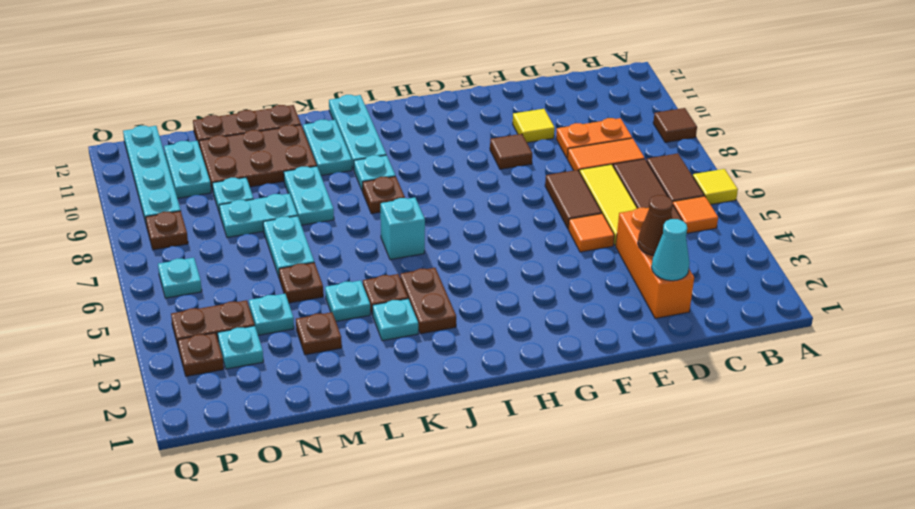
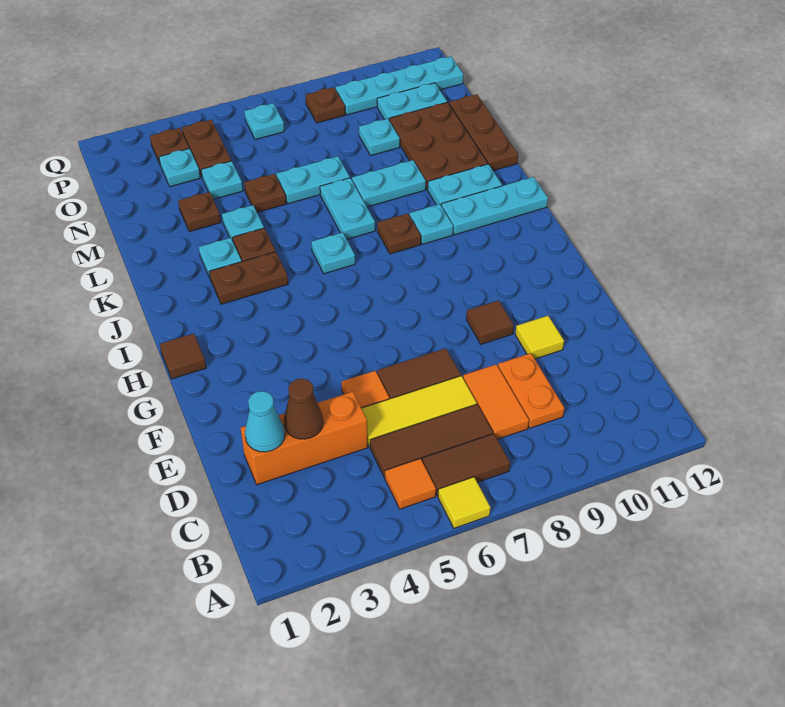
brown tile A9 level 1 -> brown tile H1 level 1
cyan brick J6 level 1 -> cyan plate J6 level 1
cyan plate M8:N8 level 1 -> cyan plate K7:L7 level 1

